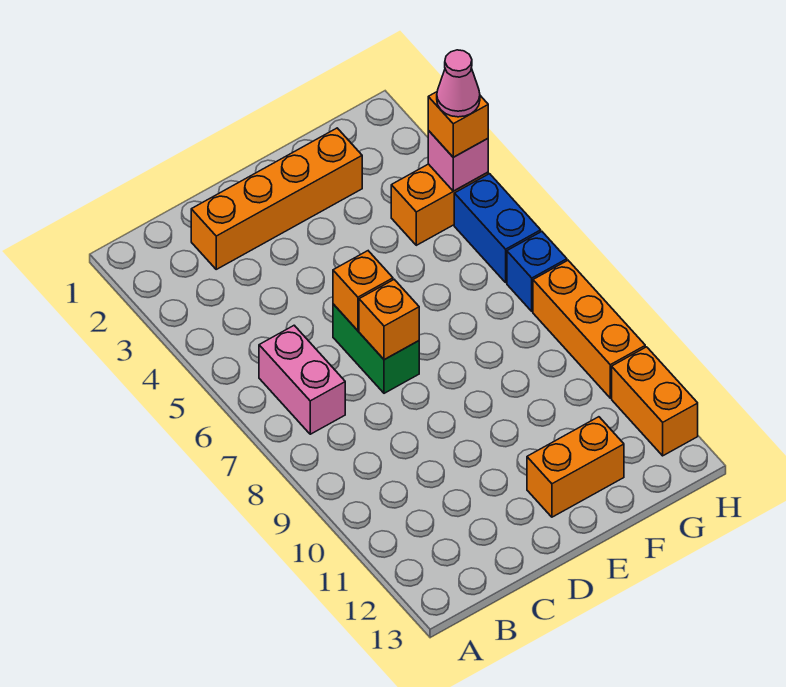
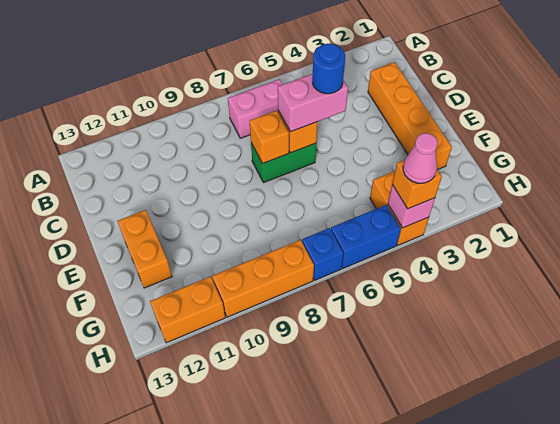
none -> pink brick D5:D6 level 3
none -> blue round brick D5 level 4

